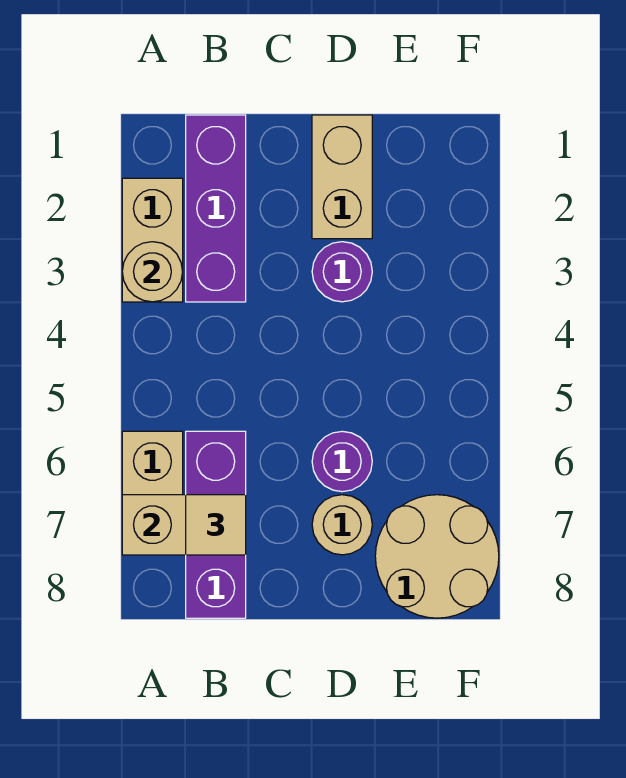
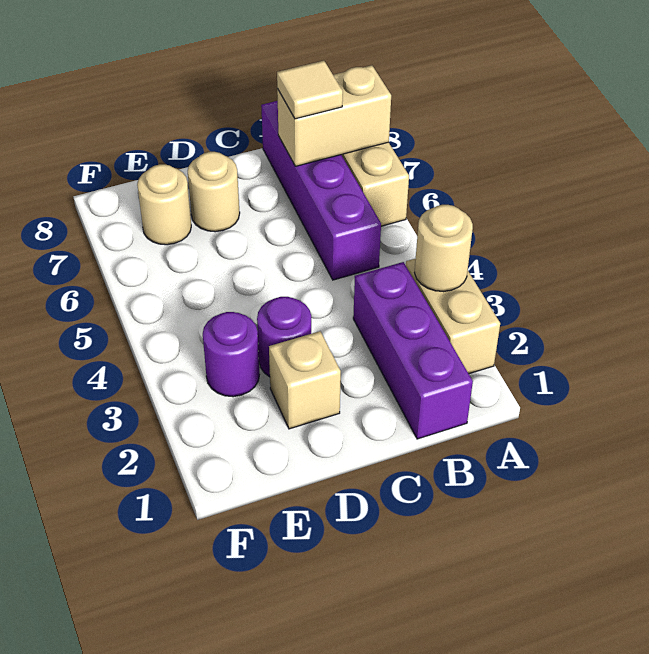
purple brick B6:B8 level 1 -> purple brick B5:B8 level 1
tan brick D1:D2 level 1 -> tan brick D2 level 1
purple round brick D6 level 1 -> purple round brick E3 level 1
tan round brick E7:F8 level 1 -> tan round brick E7 level 1

